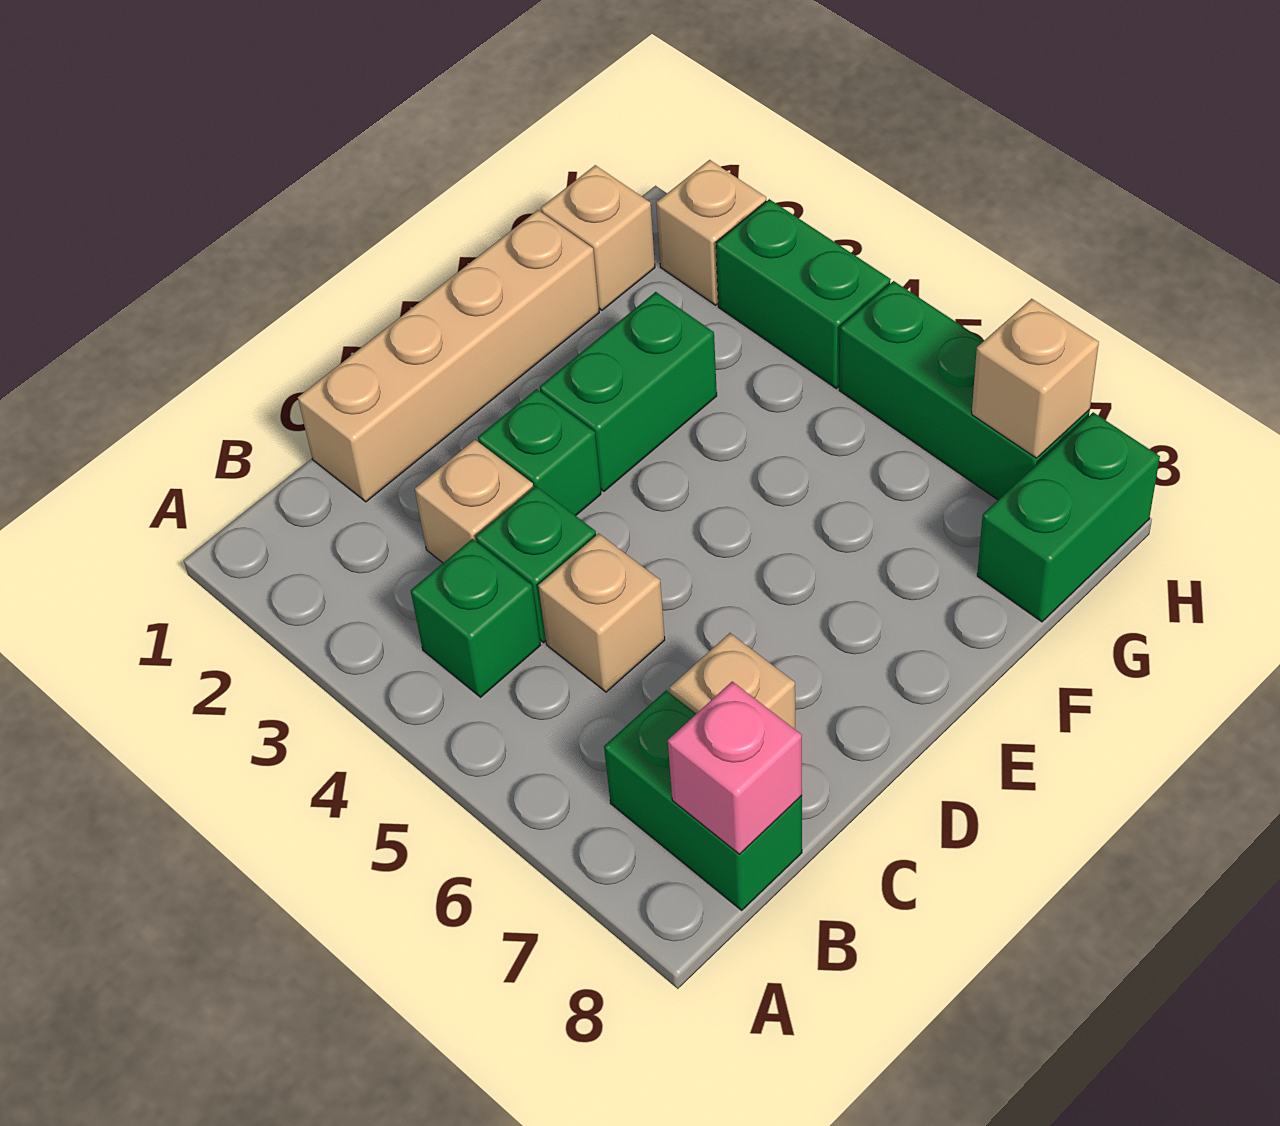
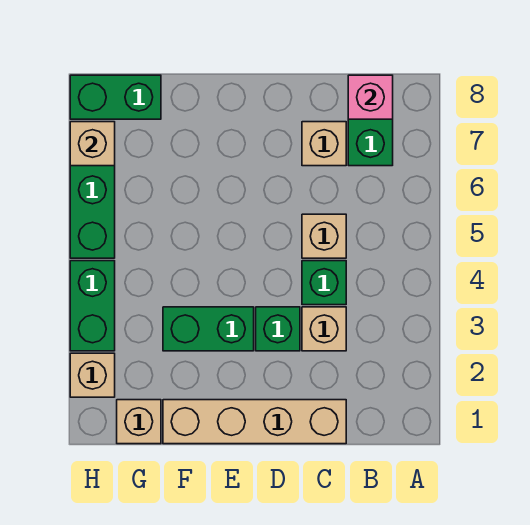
green brick B4 level 1 -> none

